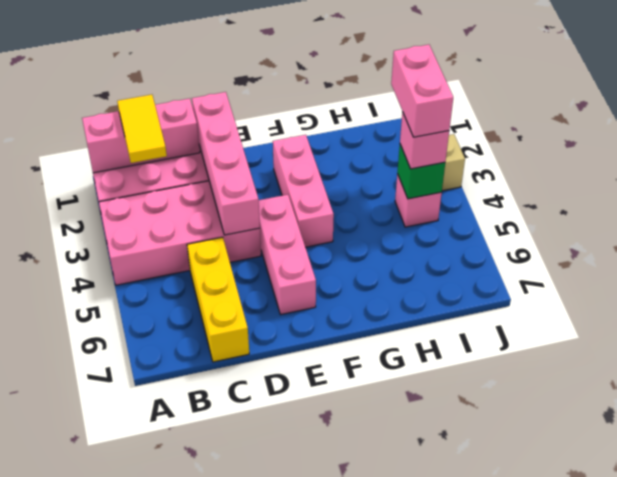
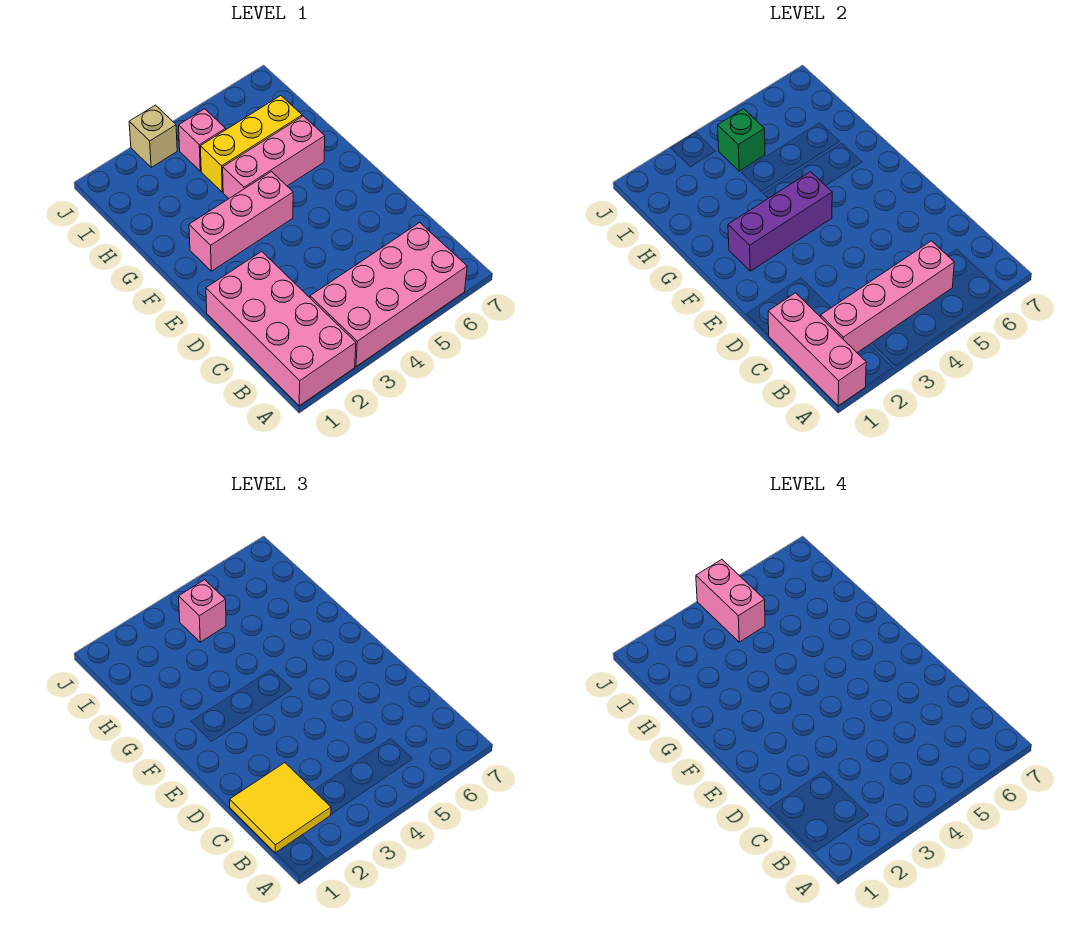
pink brick A3:D4 level 1 -> pink brick A3:B6 level 1
yellow tile B1:B2 level 3 -> yellow tile B1:C2 level 3
yellow brick C5:C7 level 1 -> yellow brick H4:H6 level 1
pink brick D1:D4 level 2 -> pink brick B2:B5 level 2
pink brick E4:E6 level 1 -> pink brick G4:G6 level 1
none -> purple brick F2:F4 level 2
pink brick I3:I4 level 4 -> pink brick I4:J4 level 4

